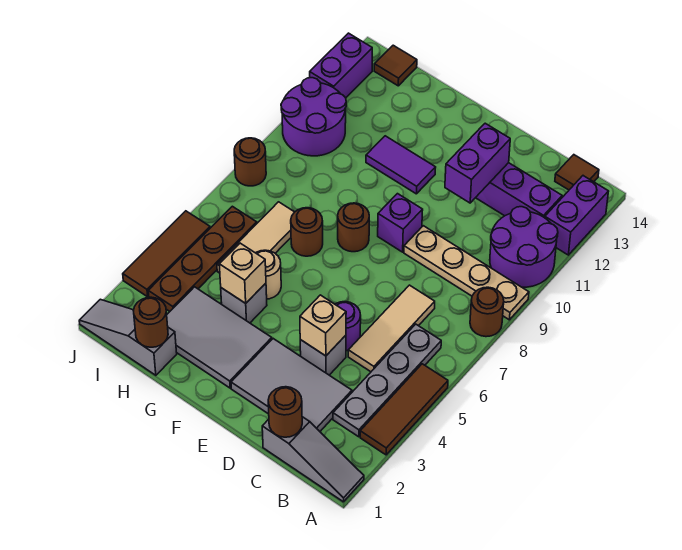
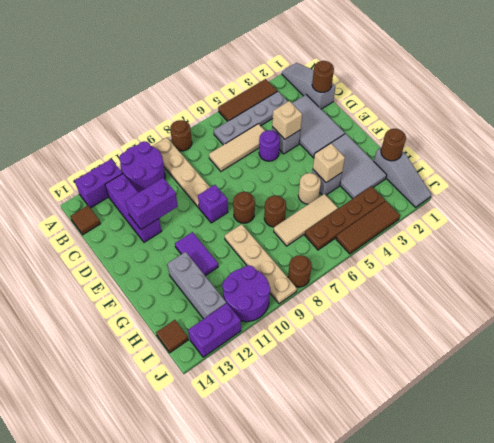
none -> tan plate G9:J9 level 1
none -> grey brick G12:I12 level 1

